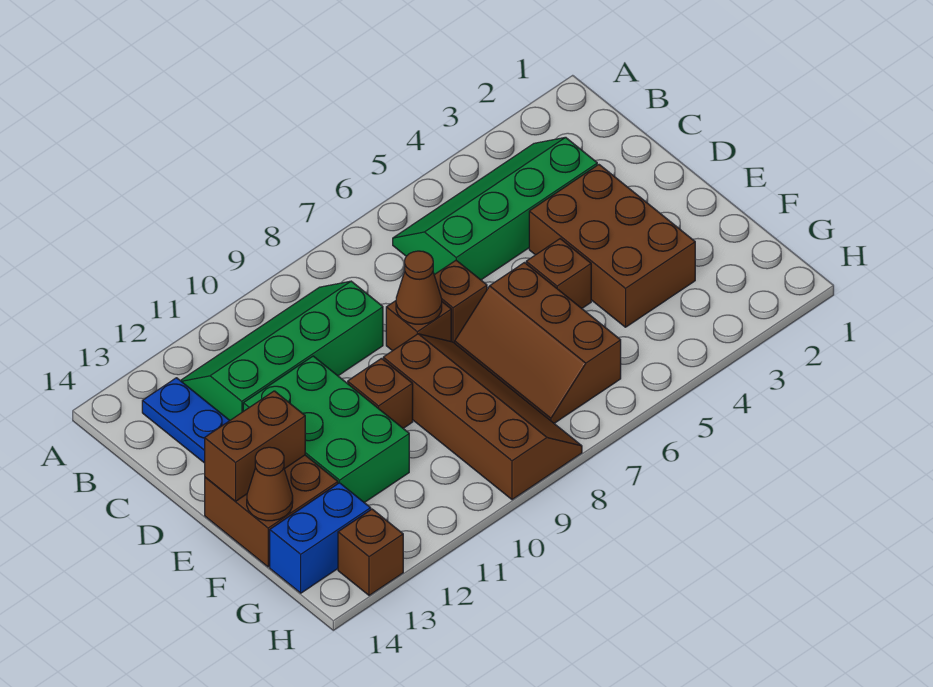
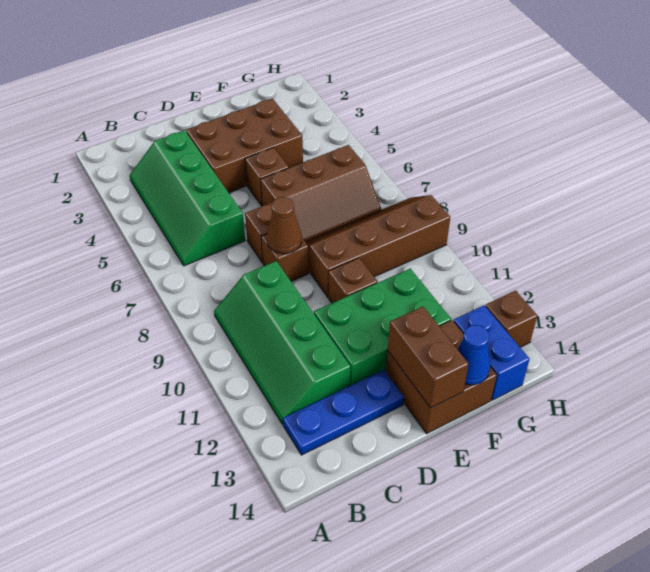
brown cone F14 level 2 -> blue cone F14 level 2

